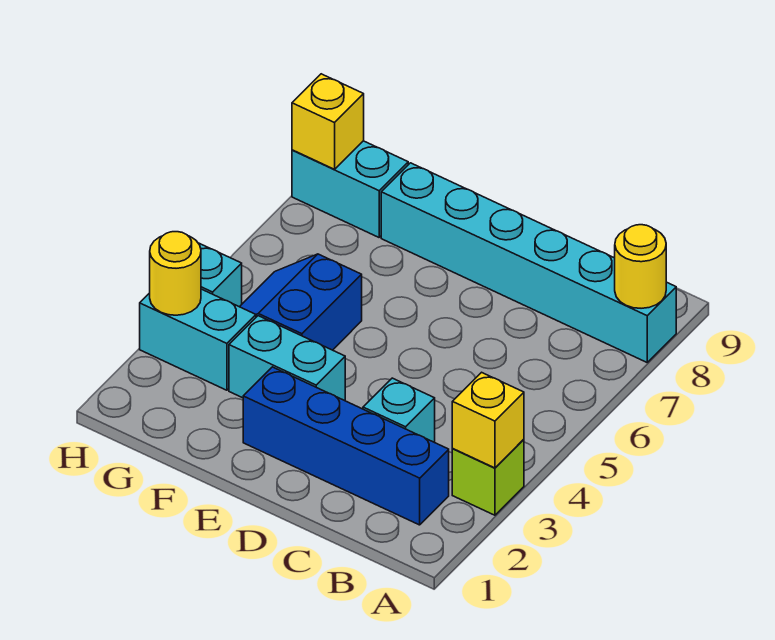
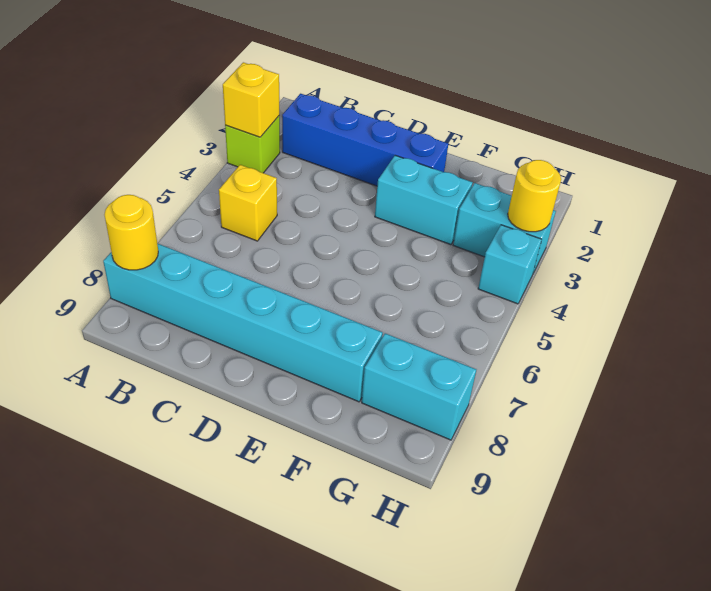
cyan brick C3 level 1 -> none
blue slope F4:G5 level 1 top F -> none
yellow brick H8 level 2 -> yellow brick B5 level 1

